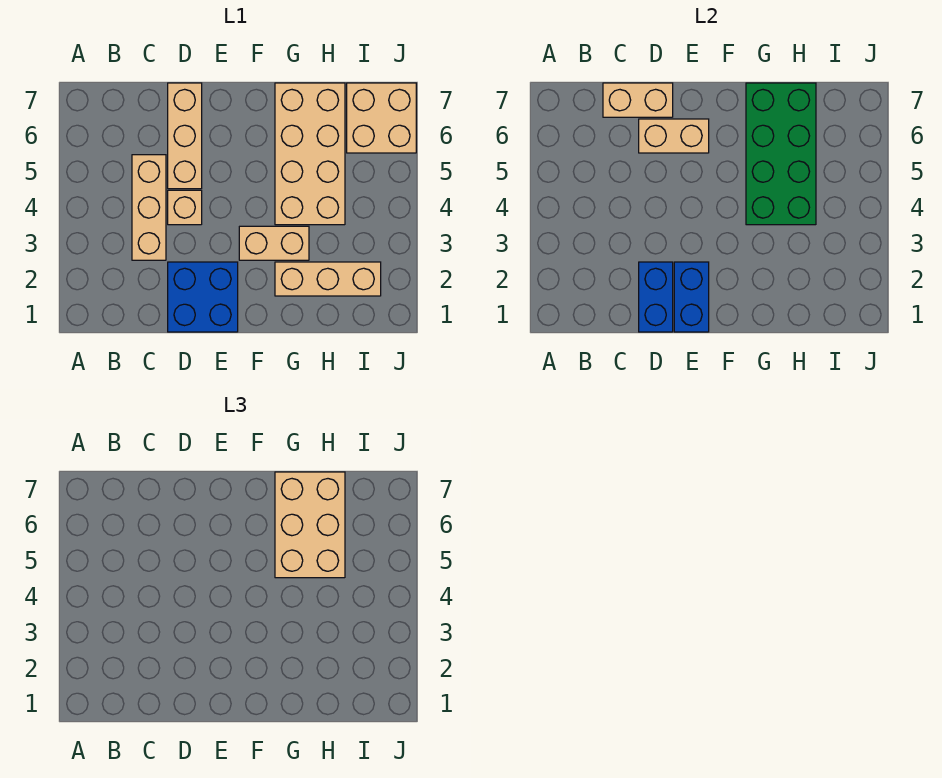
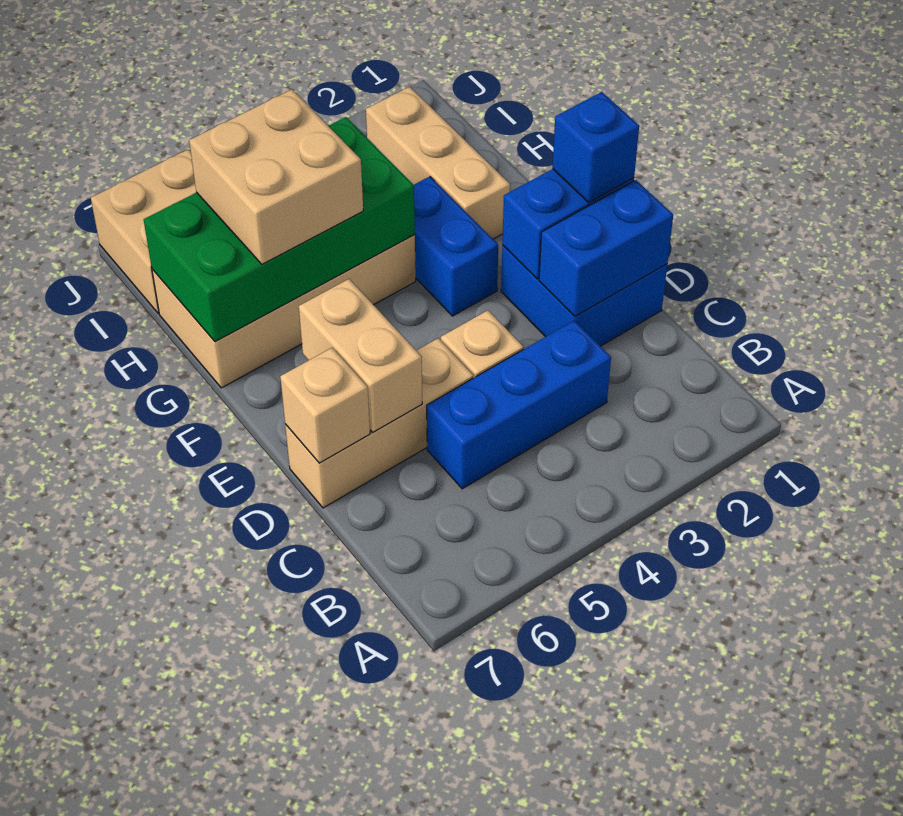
tan brick C3:C5 level 1 -> blue brick C3:C5 level 1
tan brick C7:D7 level 2 -> tan brick D7 level 2
none -> blue brick E1 level 3
tan brick F3:G3 level 1 -> blue brick F3:G3 level 1
tan brick G5:H7 level 3 -> tan brick G5:H6 level 3

